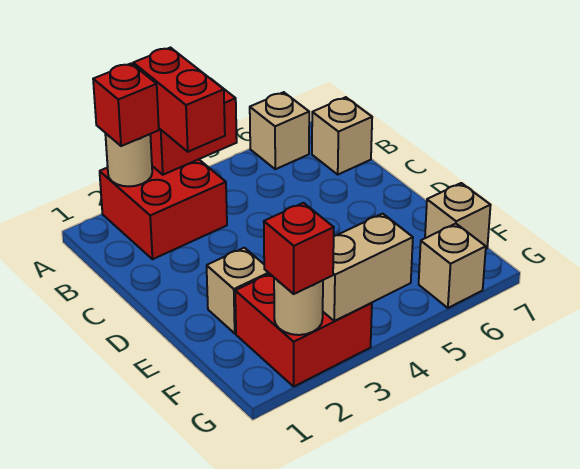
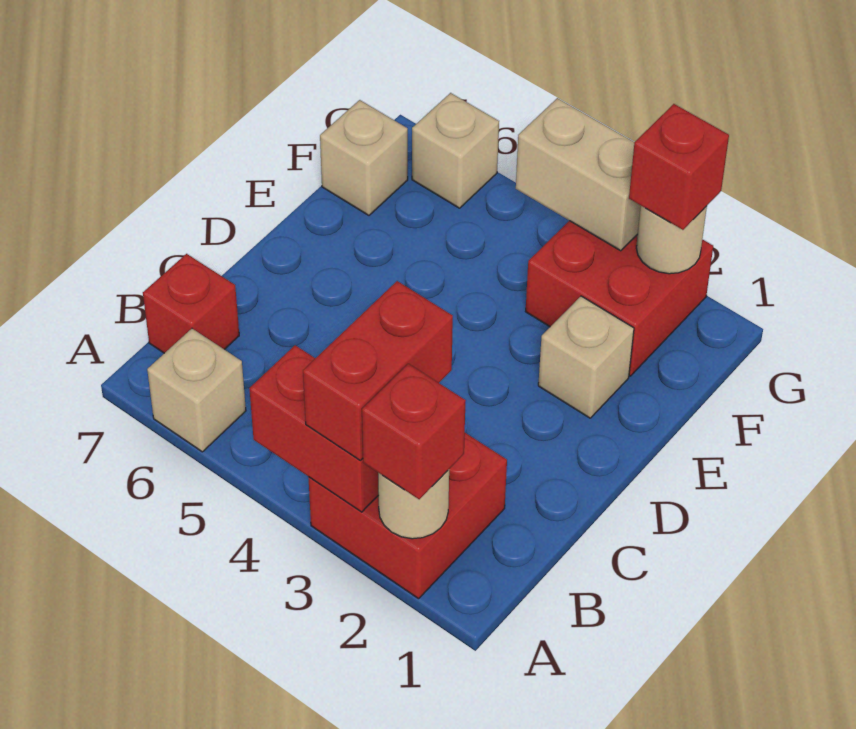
tan brick B7 level 1 -> red brick B7 level 1

